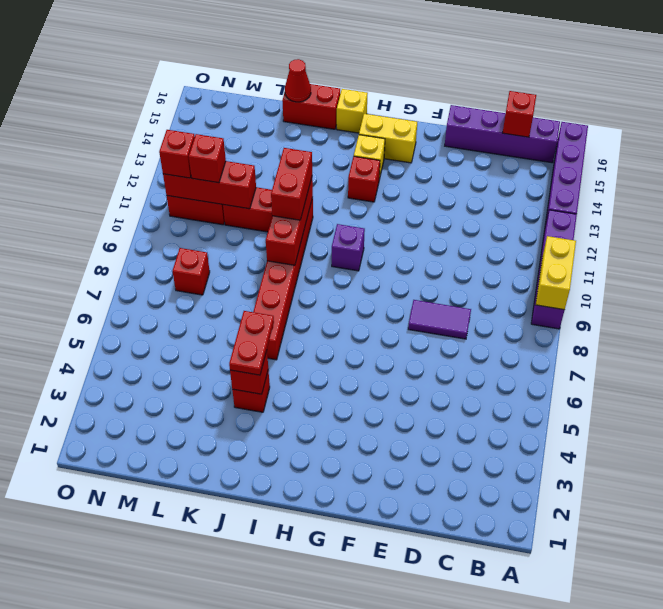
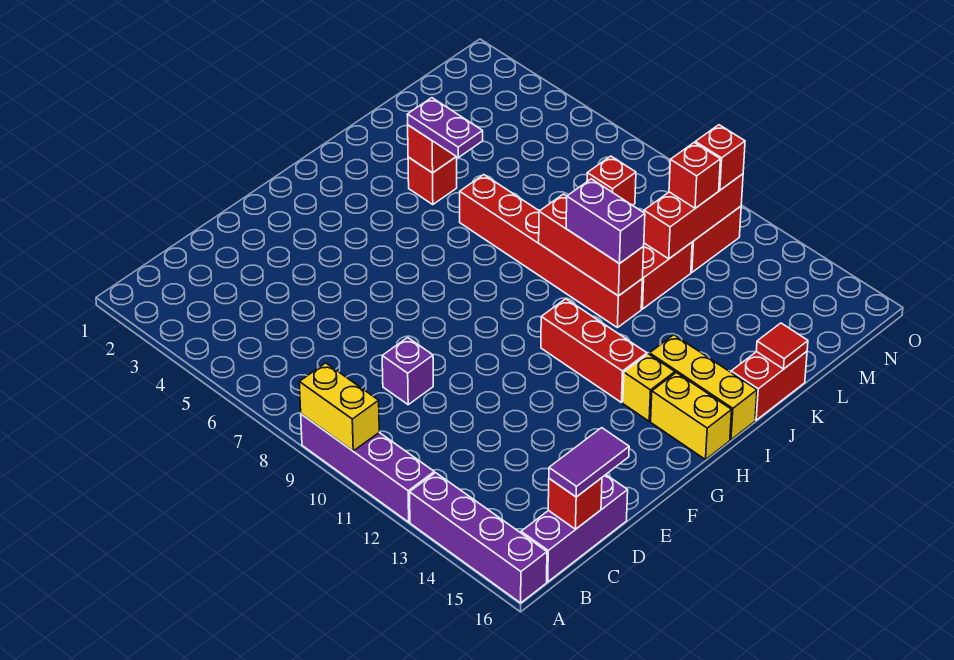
purple brick B16:E16 level 1 -> purple brick B16:D16 level 1
purple tile D8:E8 level 1 -> purple tile C16:D16 level 3
yellow brick G15:H15 level 1 -> yellow brick H15:H16 level 1
purple brick H10 level 1 -> purple brick D9 level 1
red brick H13 level 1 -> red brick H11:H13 level 1
yellow brick I16 level 1 -> yellow brick I14:I16 level 1
red plate J4:J5 level 3 -> purple plate J4:J5 level 3
red brick J10:J11 level 3 -> purple brick J10:J11 level 3
red cone K16 level 2 -> red tile K16 level 2

